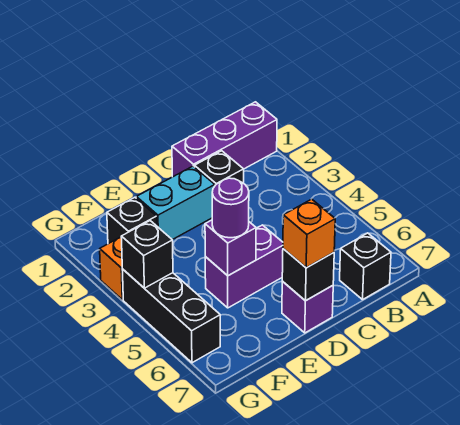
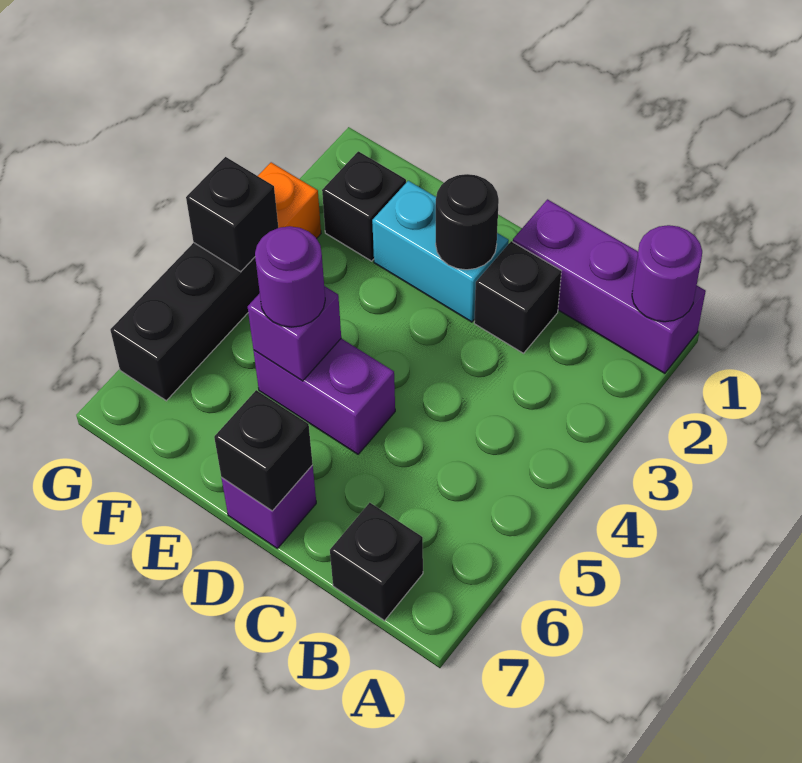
none -> purple round brick A1 level 2
none -> black round brick D2 level 2
orange brick D7 level 3 -> none

